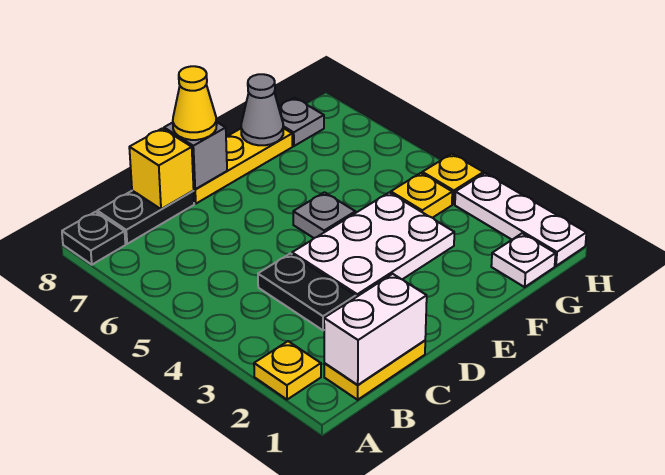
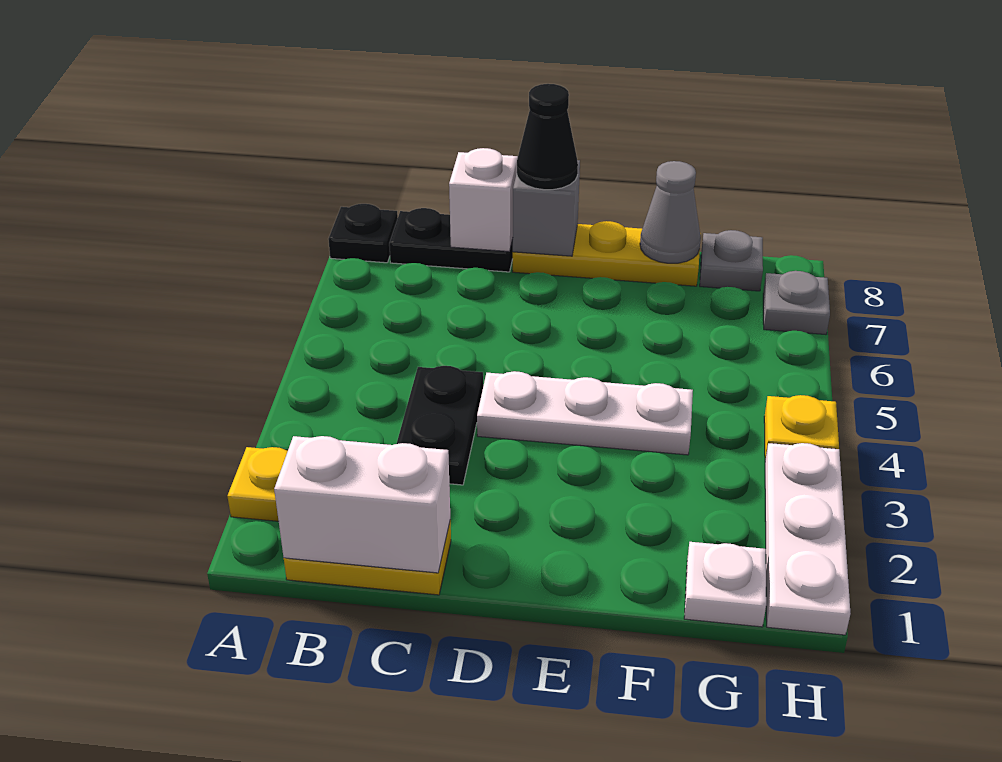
yellow brick C8 level 2 -> white brick C8 level 2
white plate D3:F4 level 1 -> white plate D4:F4 level 1
yellow cone D8 level 3 -> black cone D8 level 3
grey plate E5 level 1 -> grey plate H7 level 1
yellow plate G4 level 1 -> none

